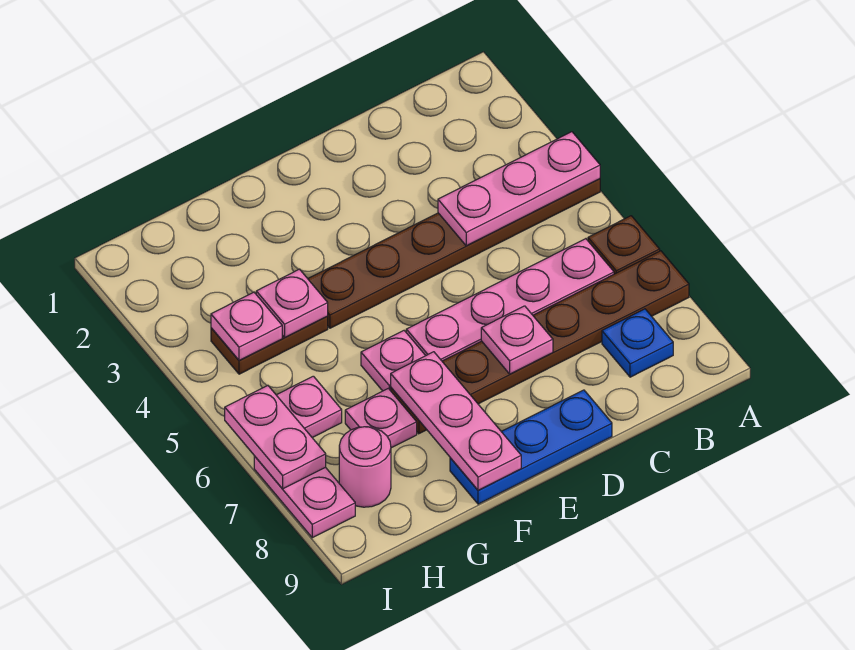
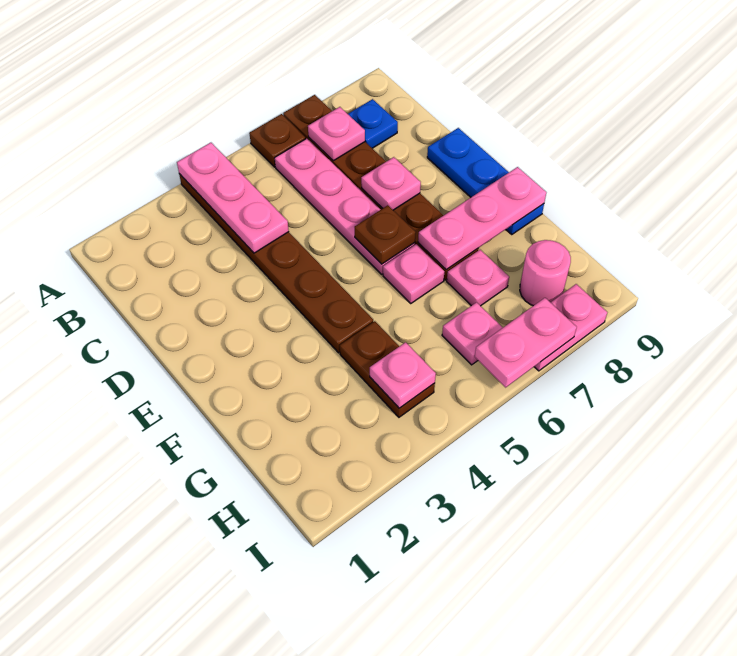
none -> brown plate E6 level 2
pink plate G4 level 2 -> pink plate B7 level 2

